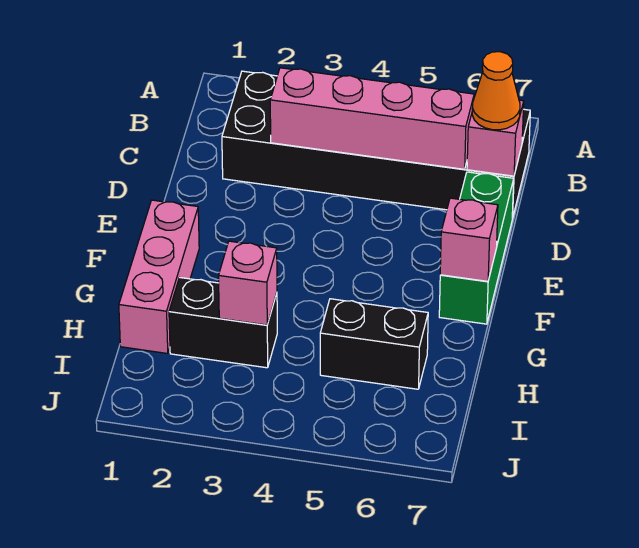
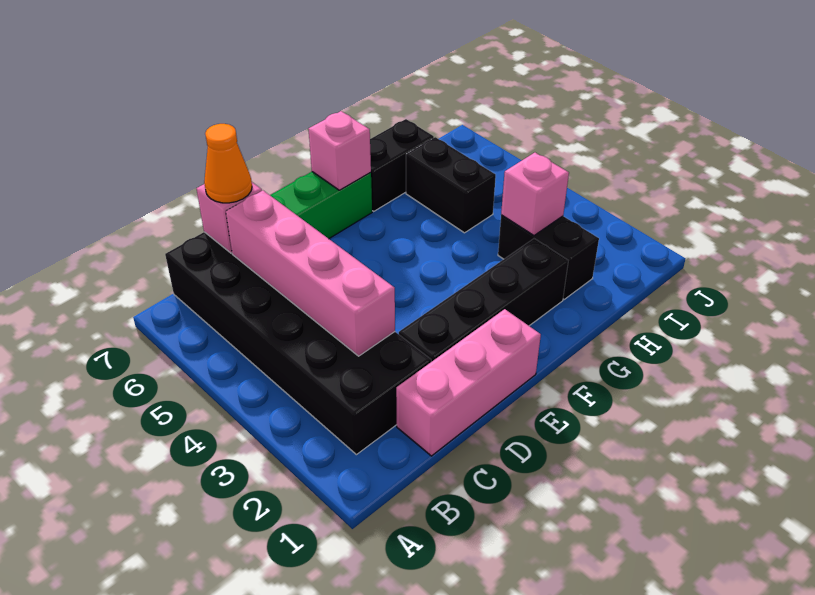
none -> black brick D2:G2 level 1
pink brick F1:H1 level 1 -> pink brick C1:E1 level 1
none -> black brick G7:H7 level 1

